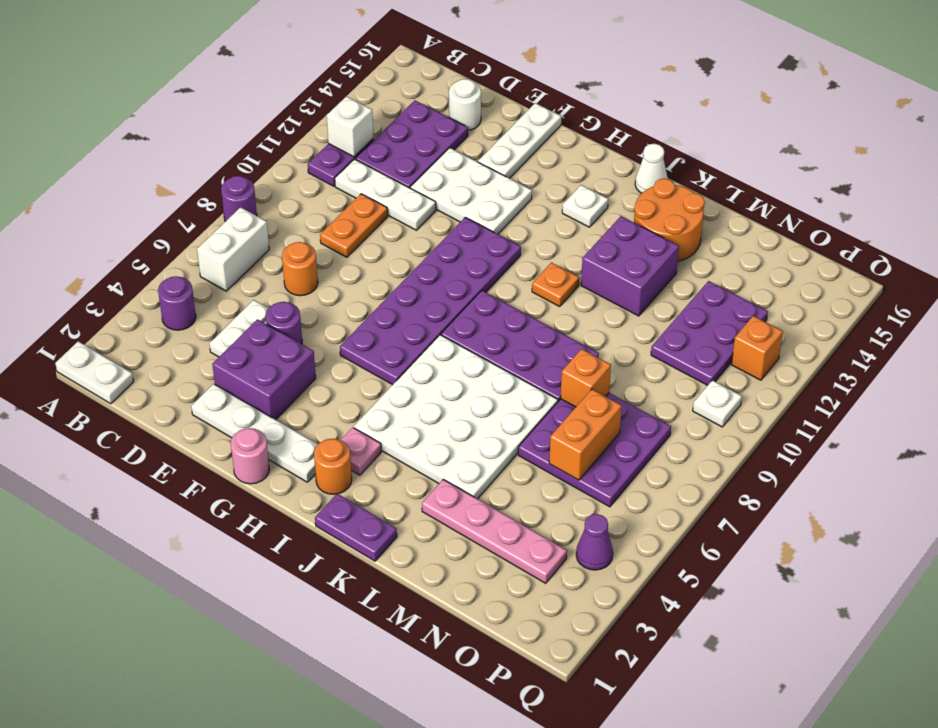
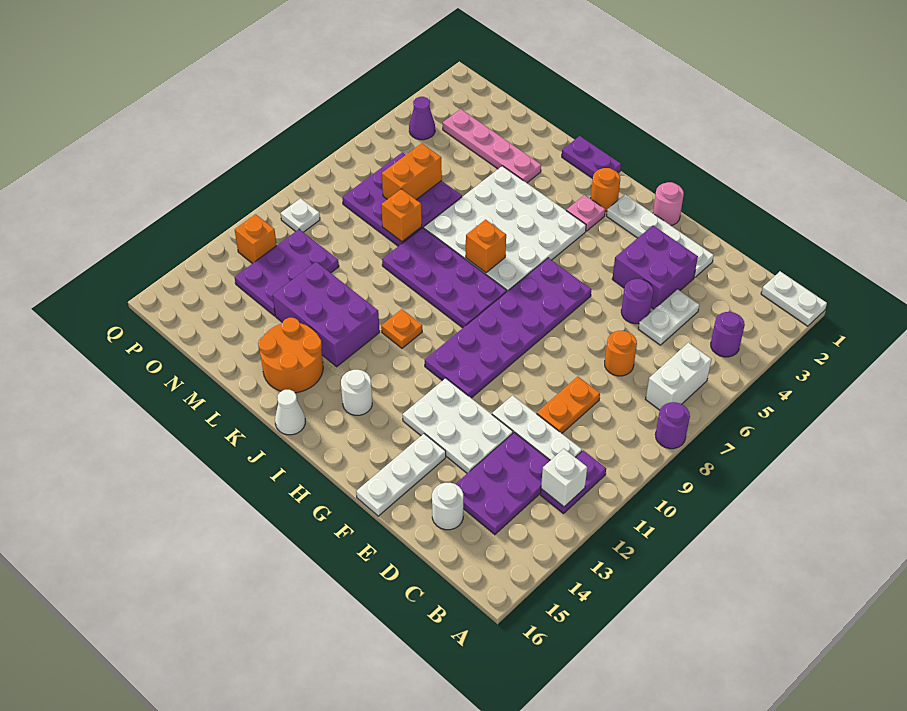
white plate I14 level 1 -> white round brick I14 level 1
none -> orange brick J7 level 2
purple brick K12:L13 level 1 -> purple brick K12:M13 level 1

